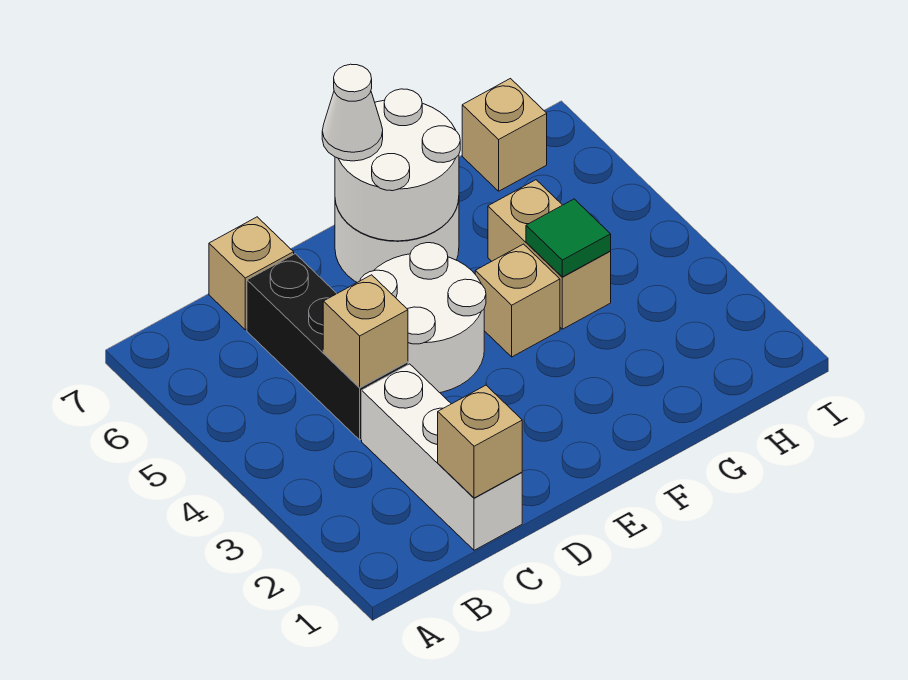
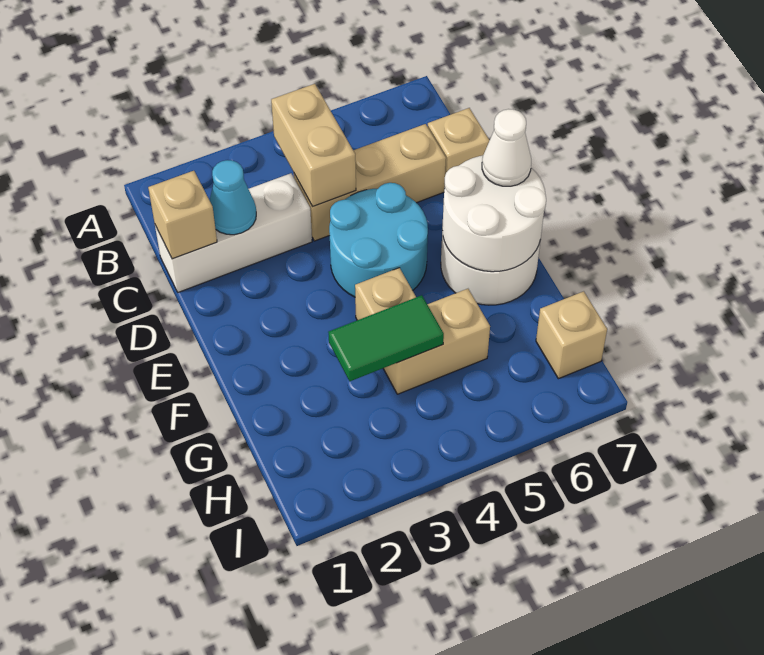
none -> cyan cone C2 level 2
black brick C4:C6 level 1 -> tan brick C4:C6 level 1
tan brick C4 level 2 -> tan brick B4:C4 level 2
white round brick D4:E5 level 1 -> cyan round brick D4:E5 level 1
green tile G4 level 2 -> green tile G3:G4 level 2

